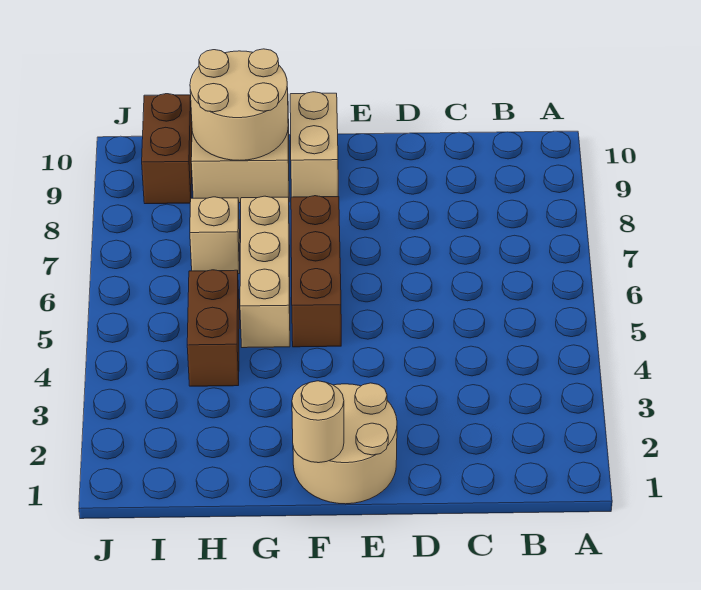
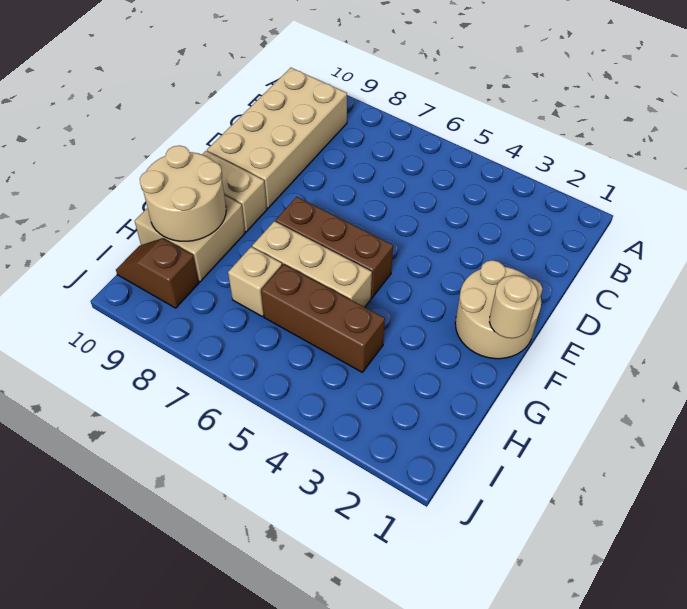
none -> tan brick B9:E10 level 1
brown brick H4:H5 level 1 -> brown brick H4:H6 level 1
brown brick I9:I10 level 1 -> brown slope I9:I10 level 1 top 9

